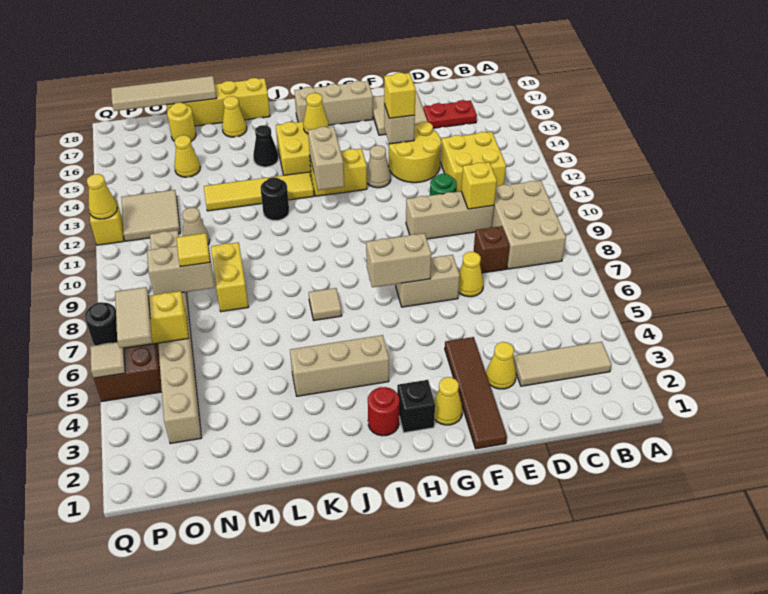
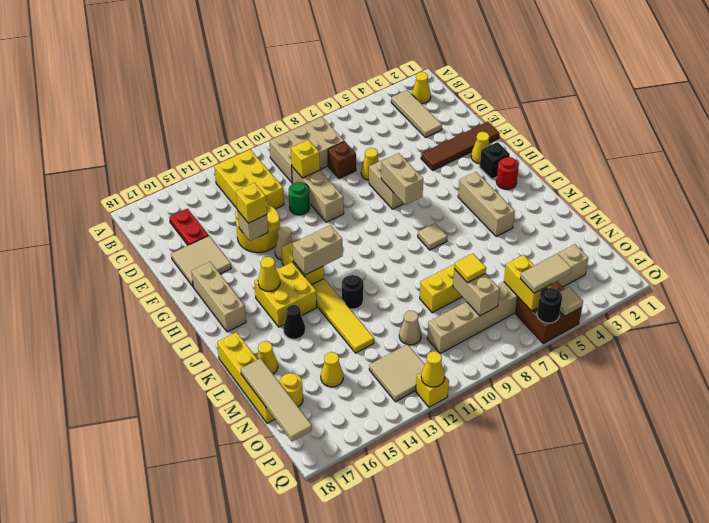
yellow brick C12:D13 level 1 -> yellow brick B12:D13 level 1
yellow cone E3 level 1 -> yellow cone B2 level 1

